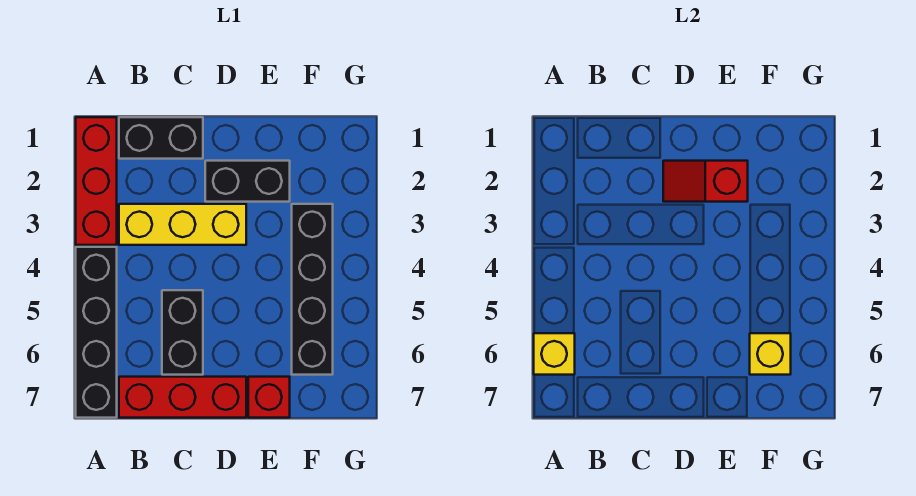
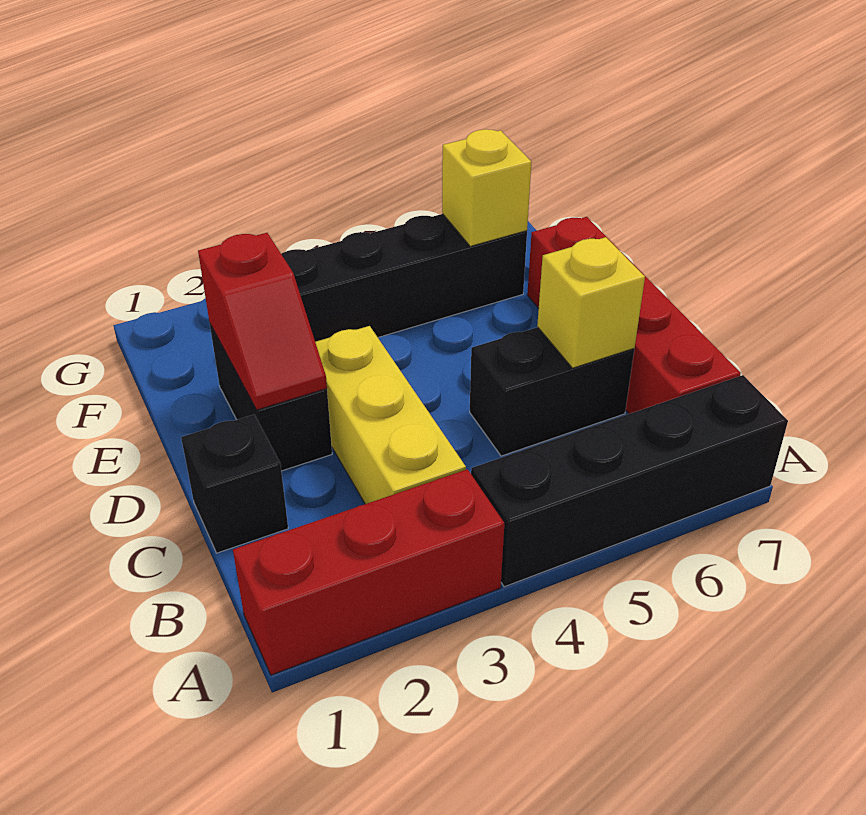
yellow brick A6 level 2 -> yellow brick C6 level 2
black brick B1:C1 level 1 -> black brick C1 level 1

